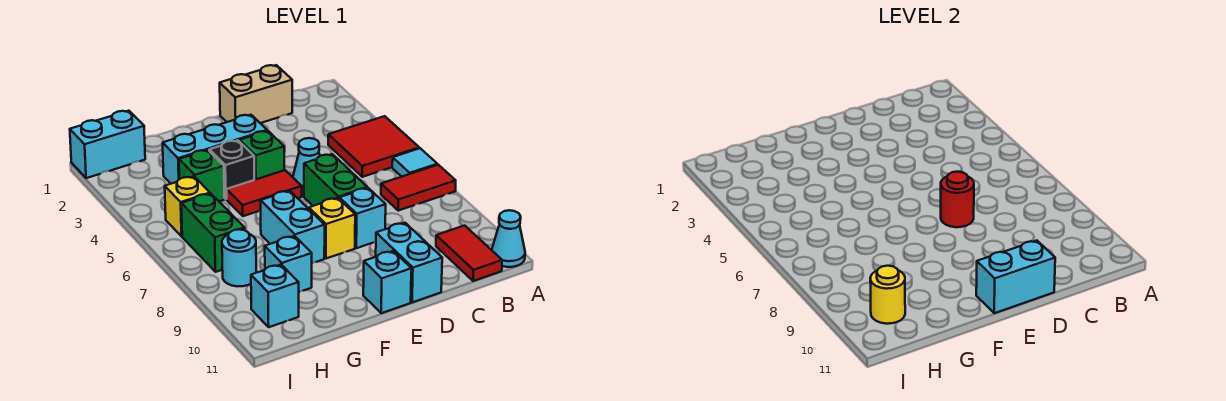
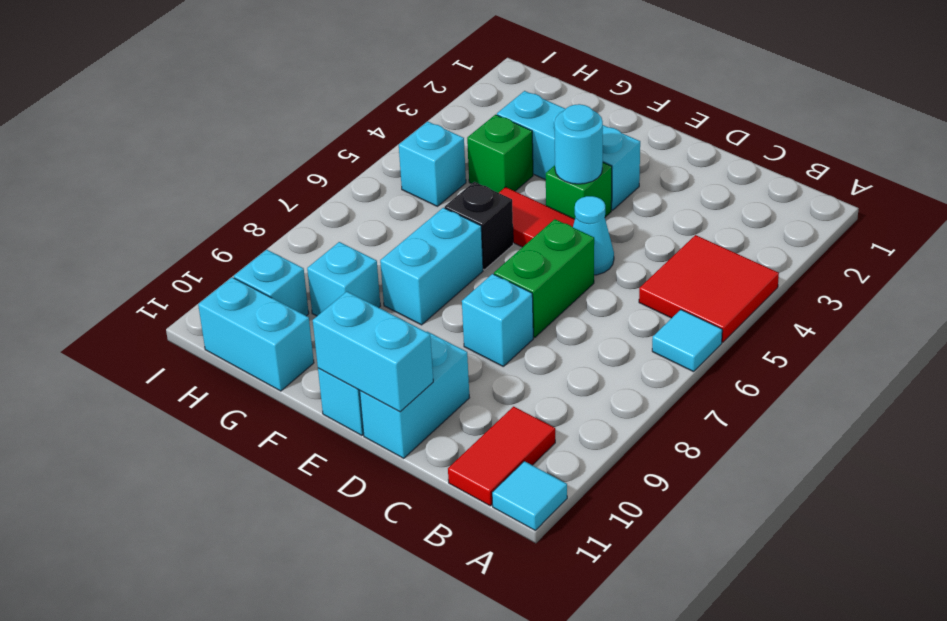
red tile A7:B7 level 1 -> none
cyan cone A11 level 1 -> cyan tile A11 level 1
tan brick C1:D1 level 1 -> none
red round brick D7 level 2 -> none
yellow brick E8 level 1 -> none
black brick F4 level 1 -> black brick F6 level 1
cyan brick H1:I1 level 1 -> cyan brick G11:H11 level 1
yellow brick H5 level 1 -> cyan brick H5 level 1
green brick H6:H7 level 1 -> none
cyan round brick H8 level 1 -> cyan round brick E4 level 2
yellow round brick H10 level 2 -> none

